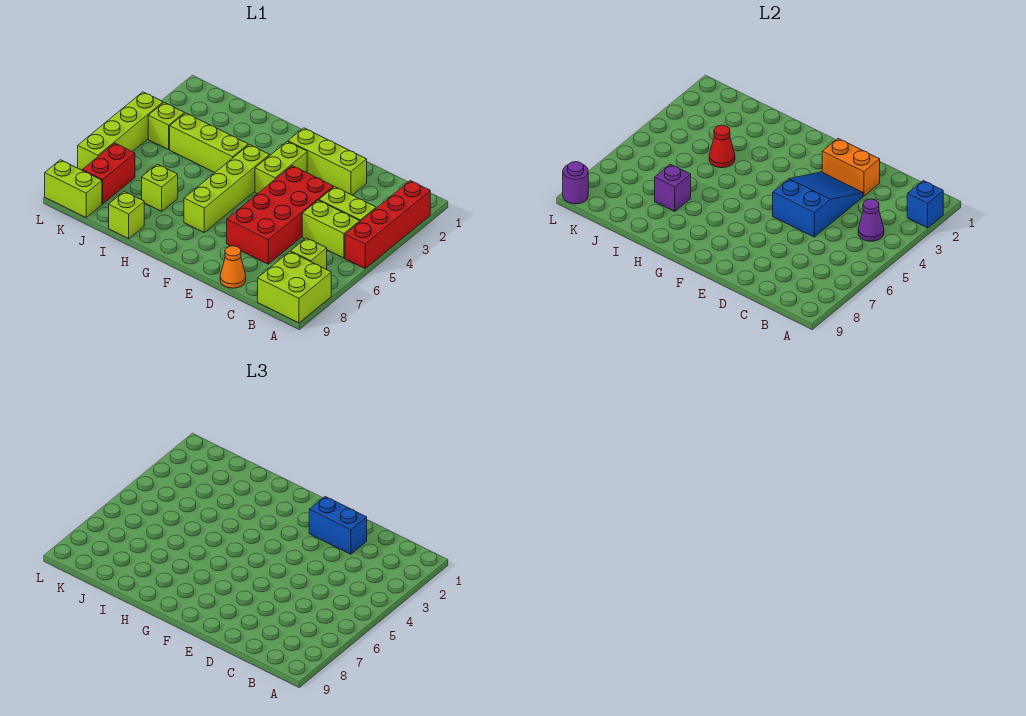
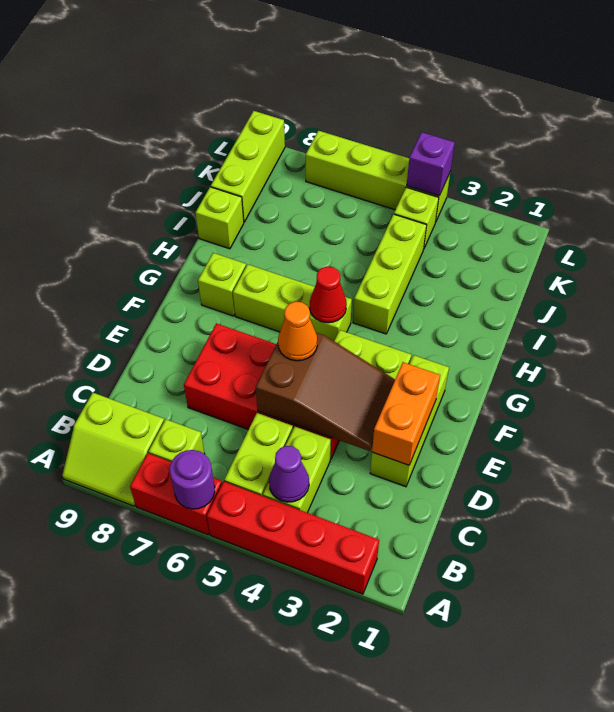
blue brick A2 level 2 -> none
lime brick A8:B9 level 1 -> lime slope A8:B9 level 1 top B
blue brick D2:E2 level 3 -> none
blue slope D3:E5 level 2 top 5 -> brown slope D3:E5 level 2 top 5
orange cone D9 level 1 -> orange cone E5 level 3
lime brick G4:G7 level 1 -> lime brick G5:G7 level 1
red cone I4 level 2 -> red cone G5 level 2
lime brick I7 level 1 -> lime brick G8 level 1
purple brick I7 level 2 -> purple brick L4 level 2
red brick K7:K8 level 1 -> red brick A6:A7 level 1
lime brick K9:L9 level 1 -> lime brick J9:L9 level 1
purple round brick L9 level 2 -> purple round brick A6 level 2

